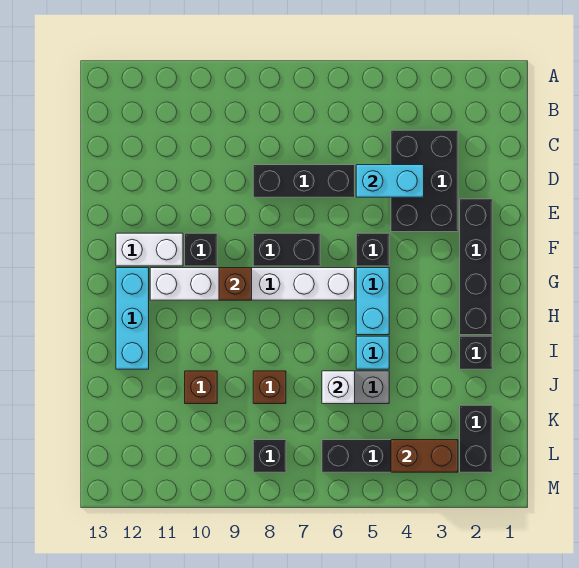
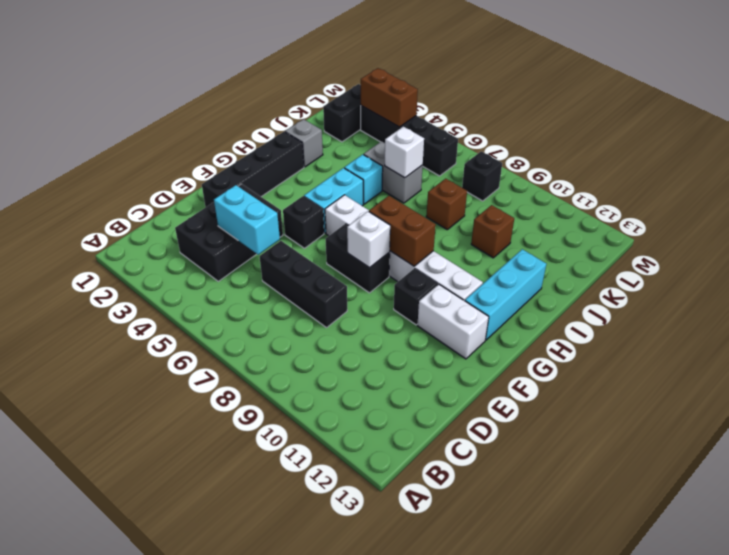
none -> white brick F8 level 2
brown brick G9 level 2 -> brown brick G8:G9 level 2
black brick I2 level 1 -> grey brick I2 level 1

